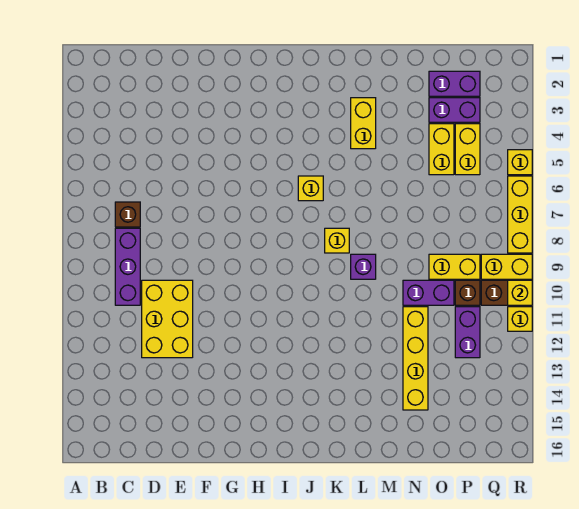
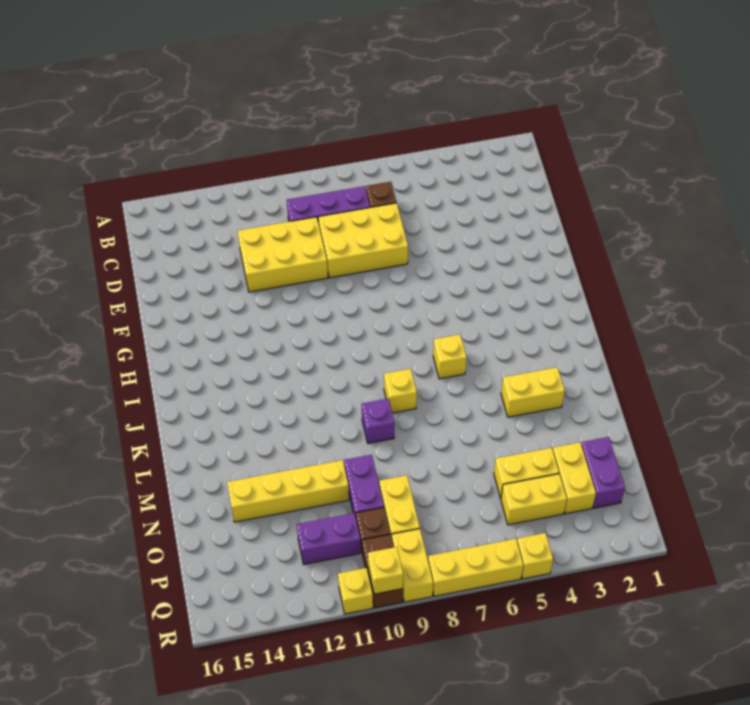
none -> yellow brick D7:E9 level 1
purple brick O3:P3 level 1 -> yellow brick O3:P3 level 1

